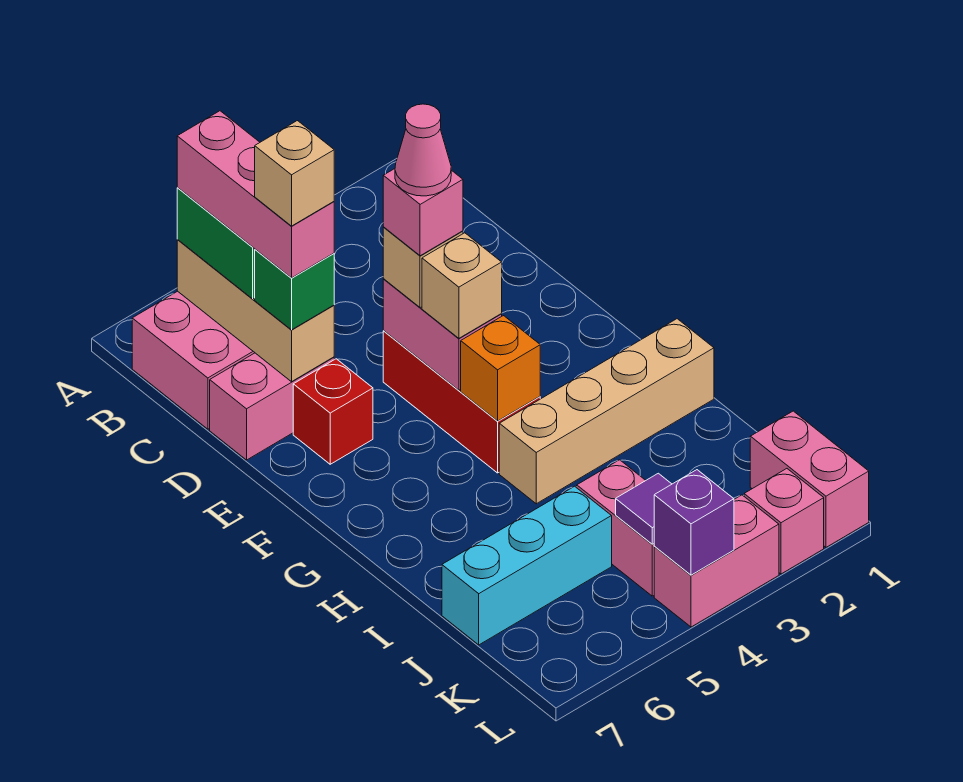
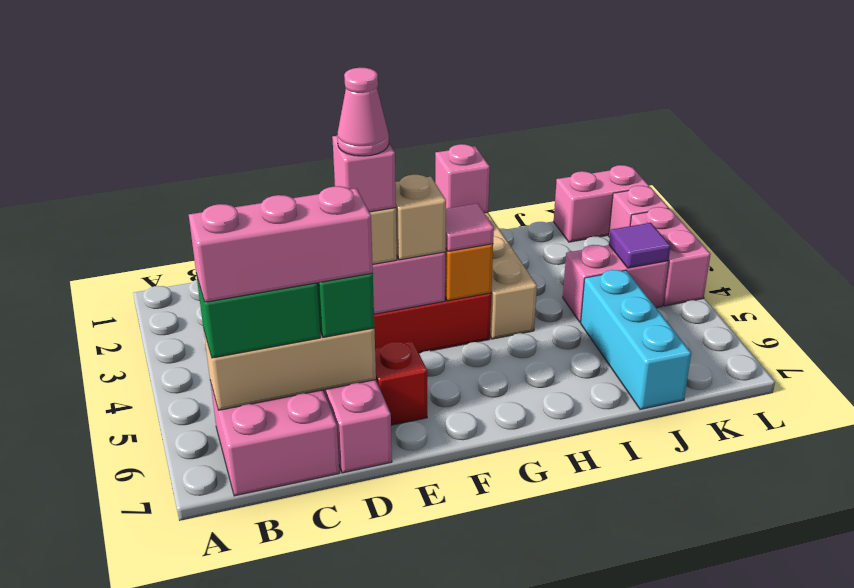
tan brick D6 level 5 -> none
none -> pink tile G4 level 3
none -> pink brick H1 level 2
purple brick L4 level 2 -> none

